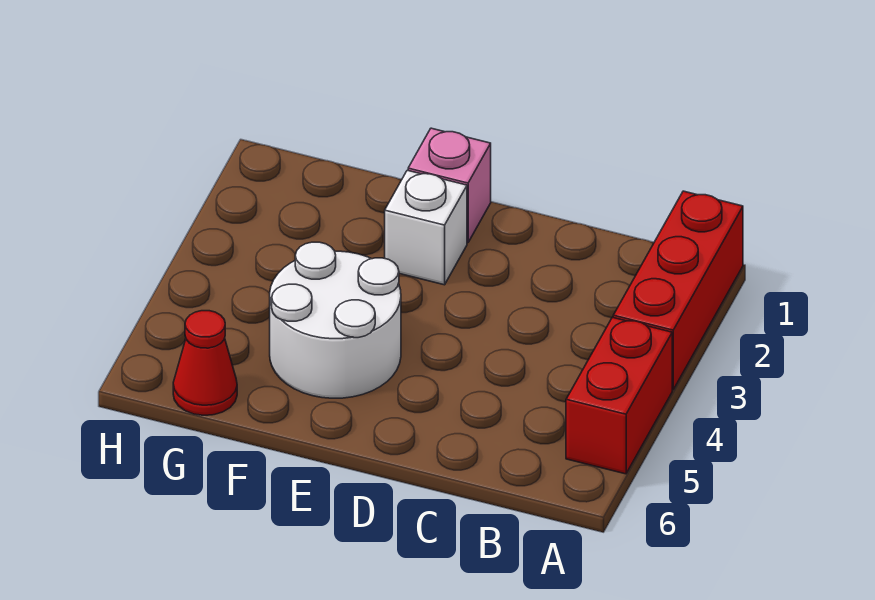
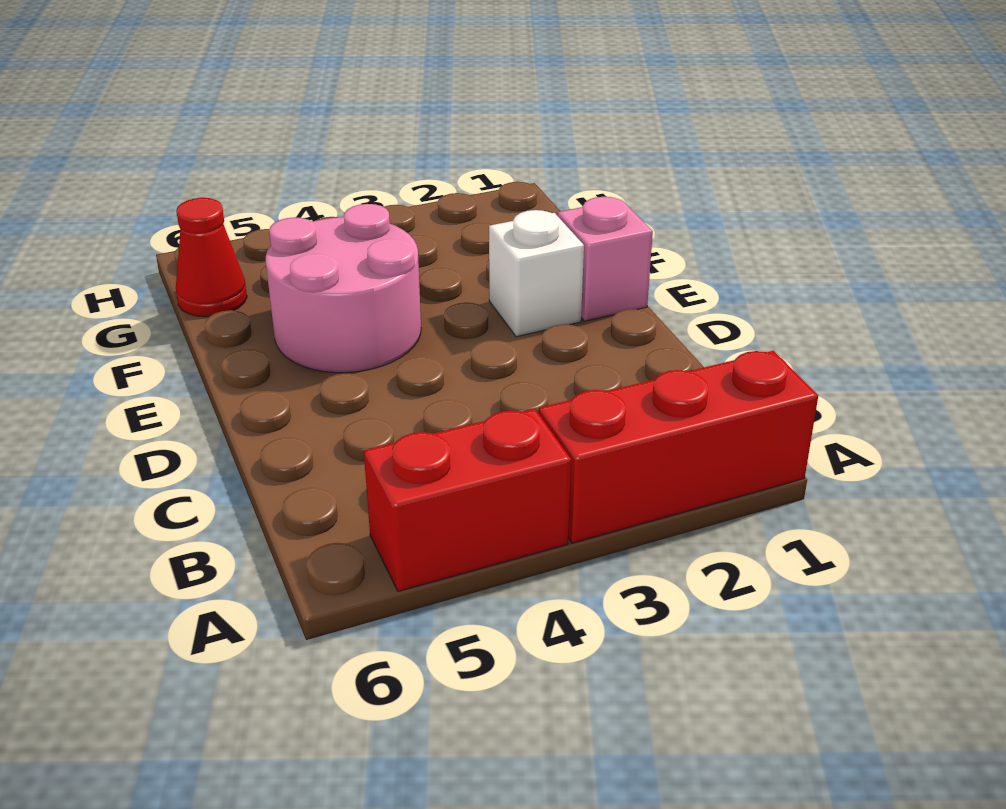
white round brick E4:F5 level 1 -> pink round brick E4:F5 level 1

